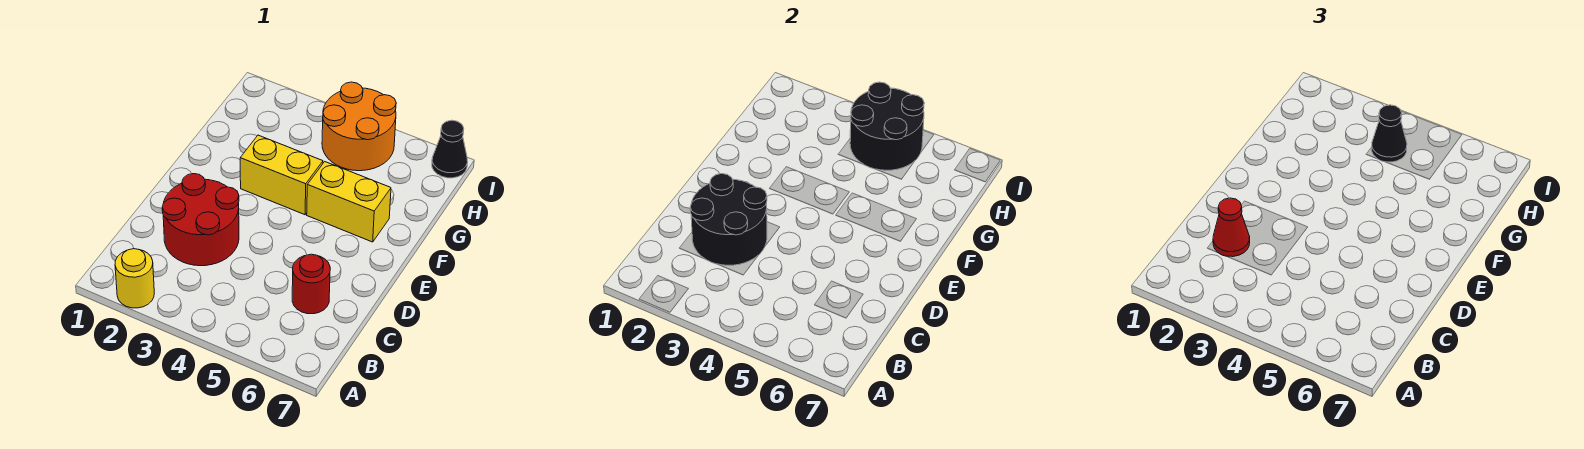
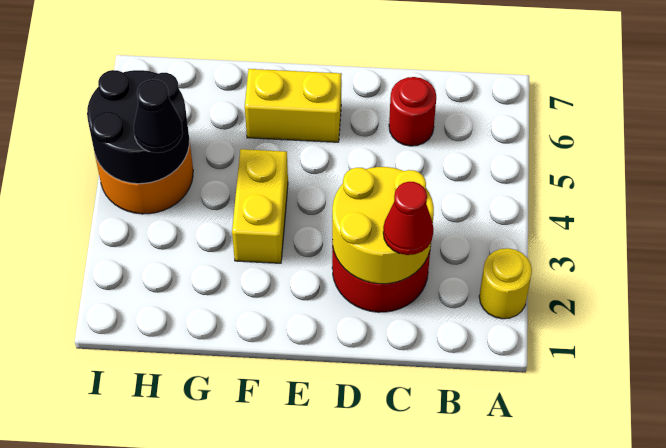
black round brick C2:D3 level 2 -> yellow round brick C2:D3 level 2
yellow brick F5:F6 level 1 -> yellow brick E6:F6 level 1
black cone I7 level 1 -> none

